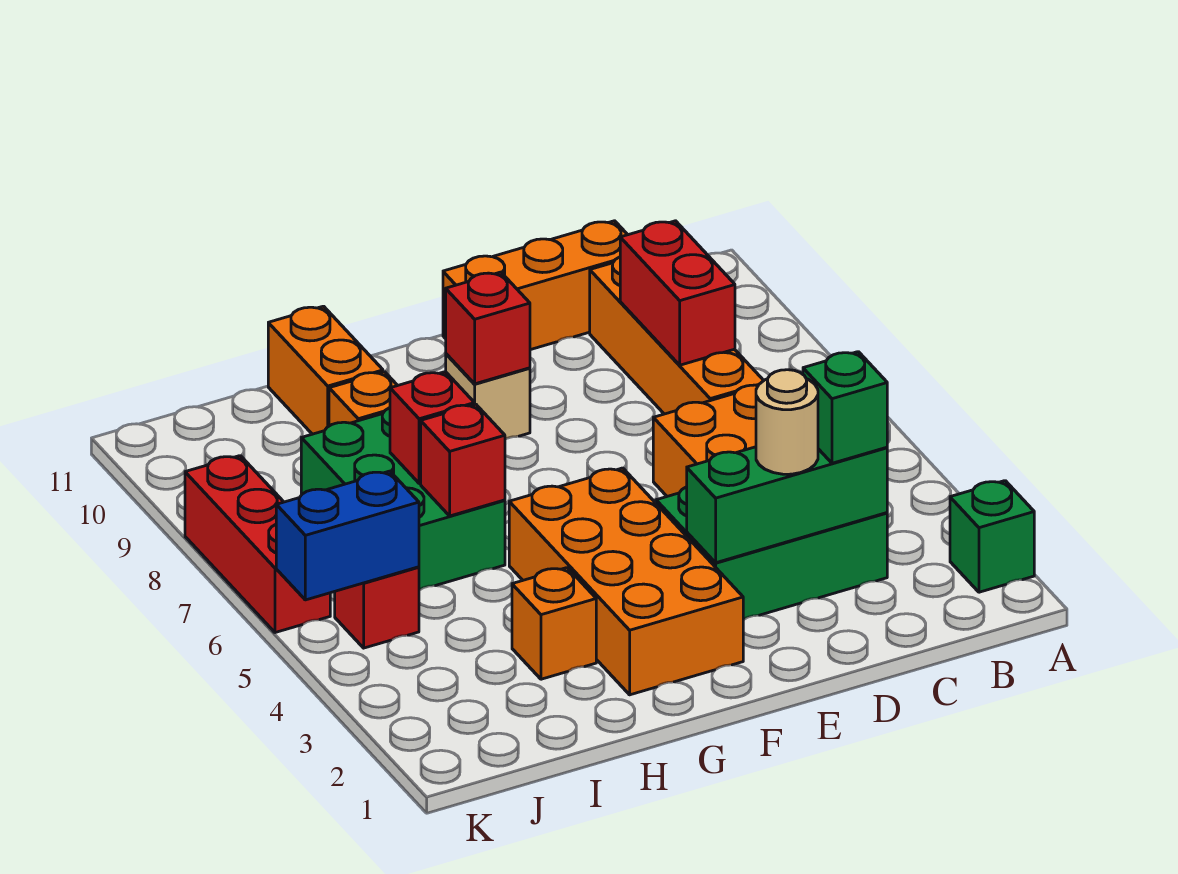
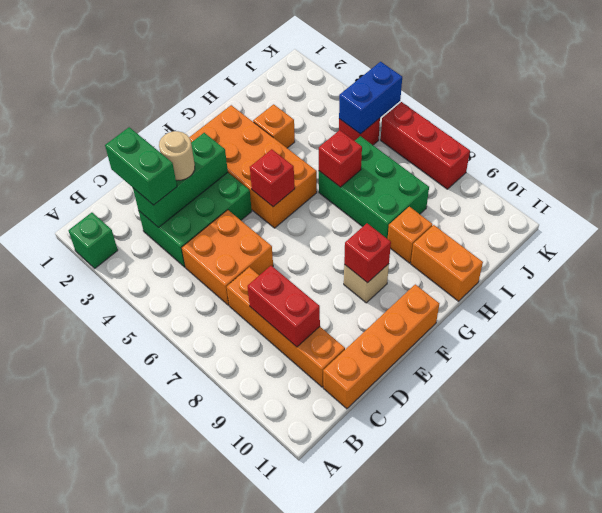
green brick C3 level 3 -> green brick C2:C3 level 3
orange brick C11:E11 level 1 -> orange brick C11:F11 level 1
red brick H7 level 2 -> red brick F5 level 2

